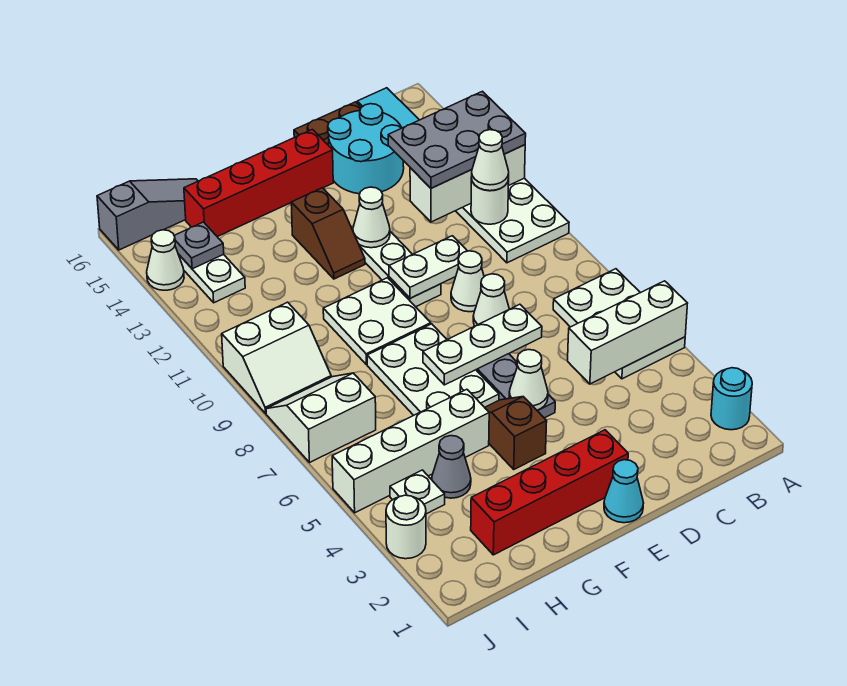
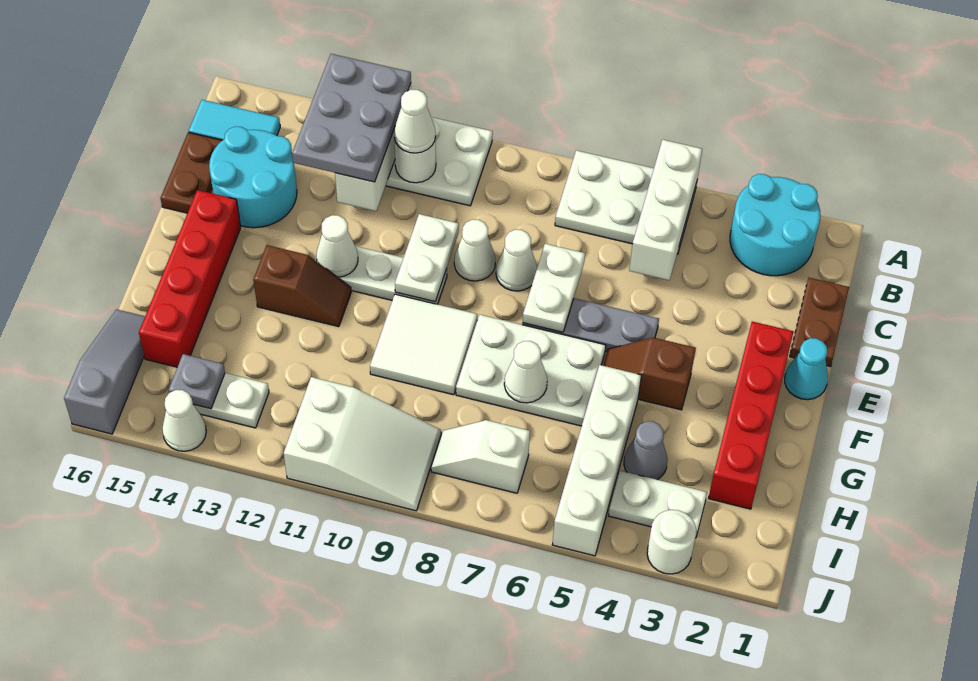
cyan round brick A2 level 1 -> cyan round brick A2:B3 level 1
none -> brown plate C1:D1 level 1
white plate D7:F7 level 2 -> white plate D7:E7 level 2
white cone E5 level 2 -> white cone G7 level 2
white plate F9:G10 level 1 -> white tile F9:G10 level 1
white plate I4 level 1 -> white plate I3:I4 level 1
white slope I7:J8 level 1 top 7 -> white slope I7:I8 level 1 top 7
white slope I9:J10 level 1 top 10 -> white slope I9:J11 level 1 top 11

